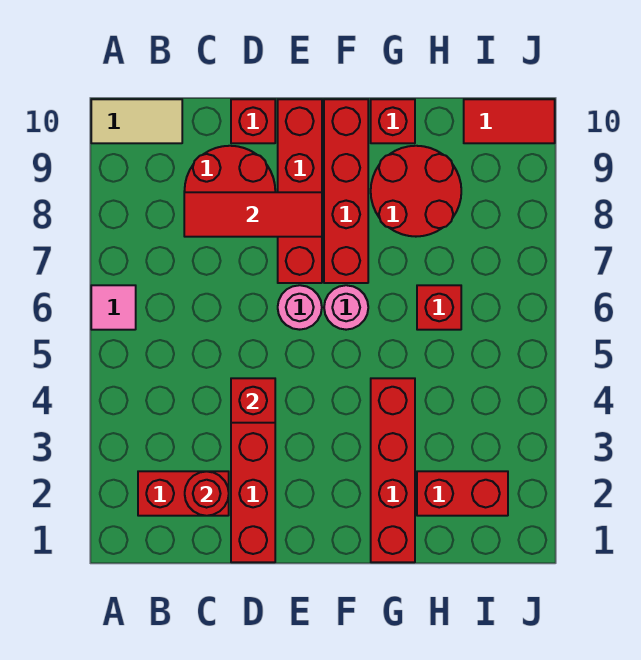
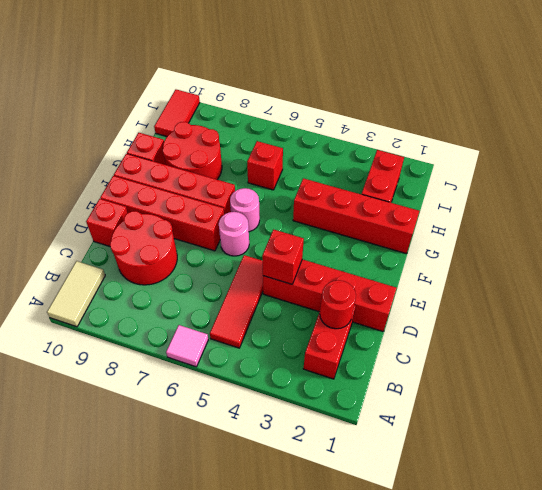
red tile C8:E8 level 2 -> red tile B5:D5 level 1

